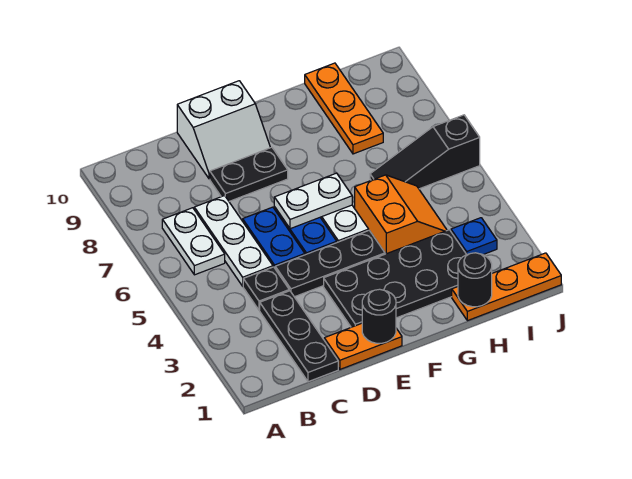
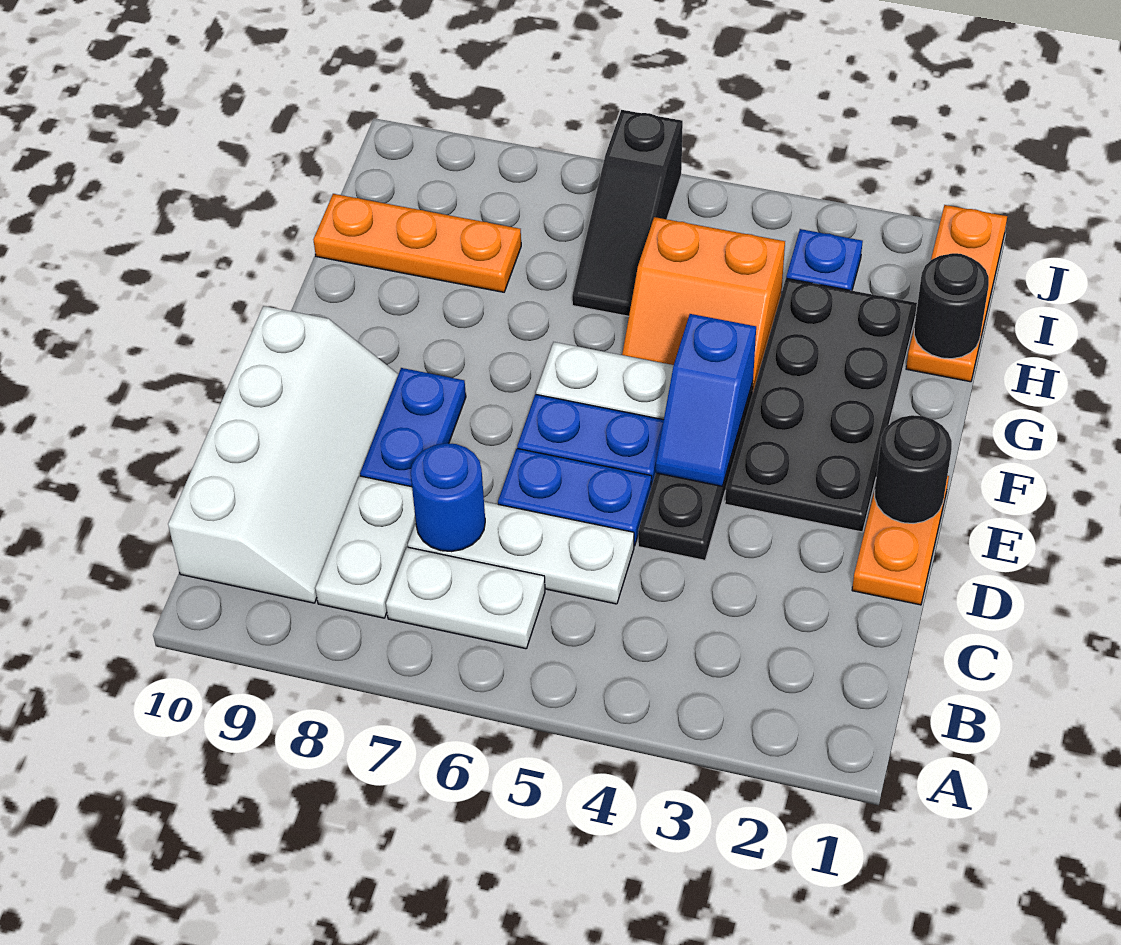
black plate C1:C3 level 1 -> none
black plate C4 level 1 -> none
none -> blue round brick C7 level 2
black plate D8:E8 level 1 -> blue plate D8:E8 level 1
white slope D9:E10 level 1 top 10 -> white slope B9:E10 level 1 top 10
none -> blue slope E4:F4 level 2 top F
white plate E6:F6 level 2 -> white plate B8:C8 level 1
orange slope G4:H5 level 1 top G -> orange slope G4:H5 level 1 top H

